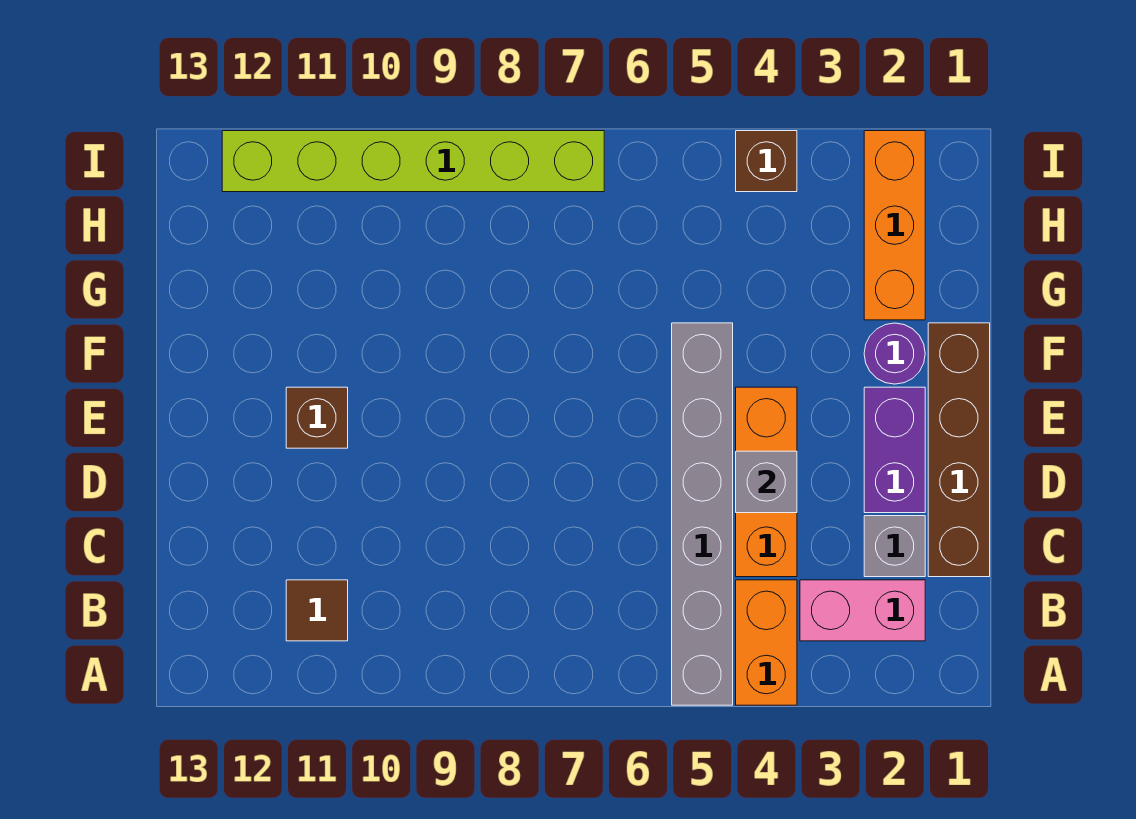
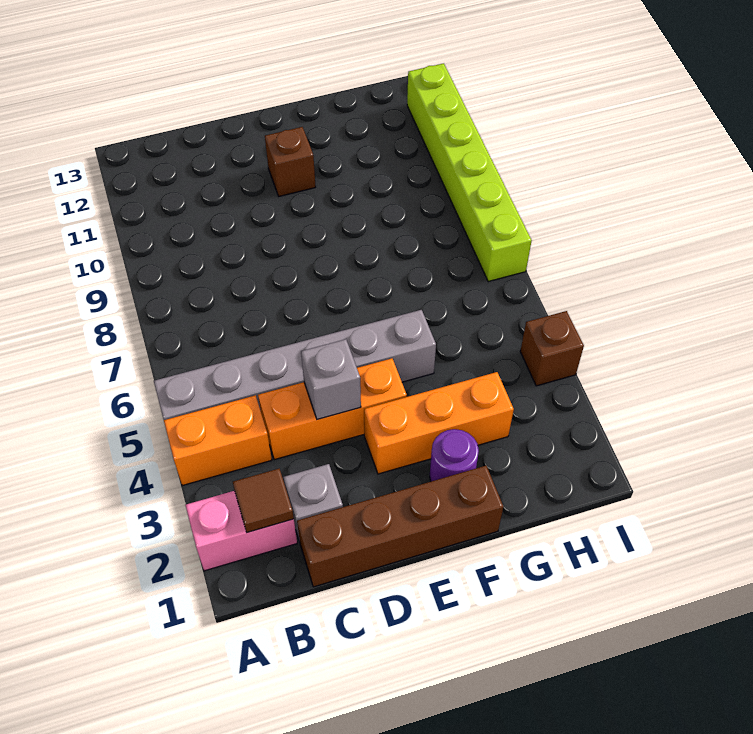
pink brick B2:B3 level 1 -> pink brick A2:B2 level 1
brown tile B11 level 1 -> brown tile B2 level 2
purple brick D2:E2 level 1 -> none
orange brick G2:I2 level 1 -> orange brick E3:G3 level 1

